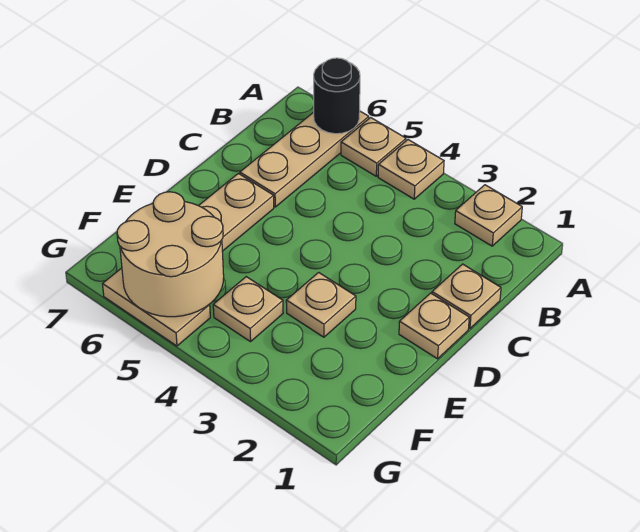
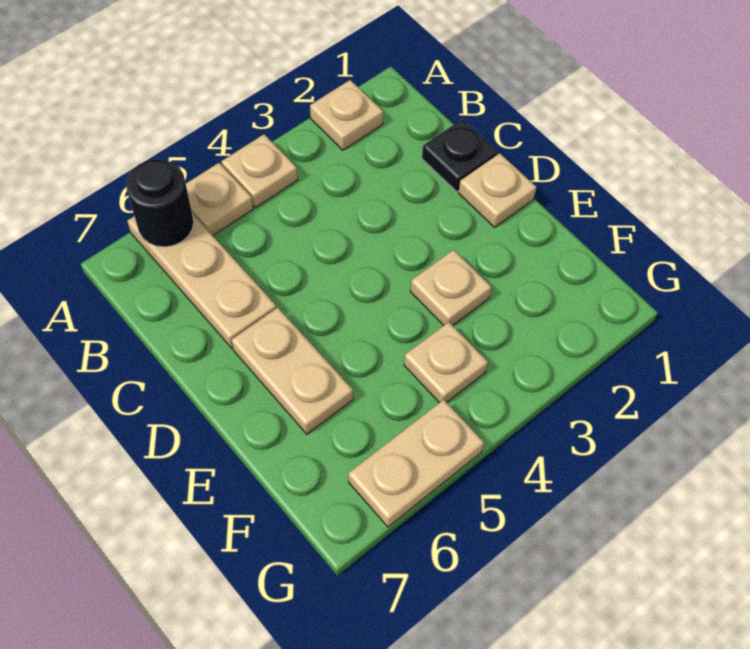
tan plate C1 level 1 -> black plate C1 level 1
tan round brick F5:G6 level 2 -> none

